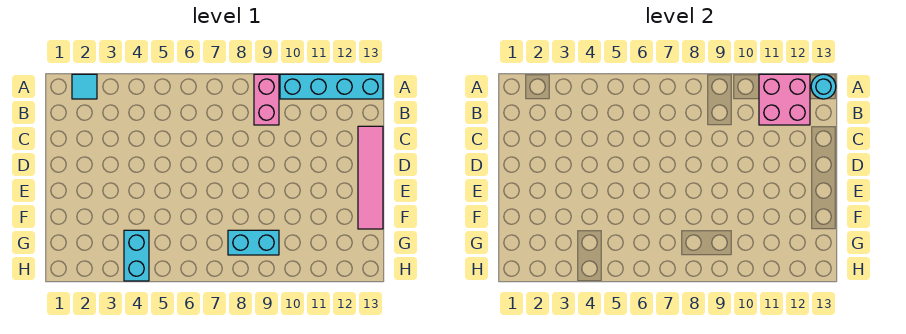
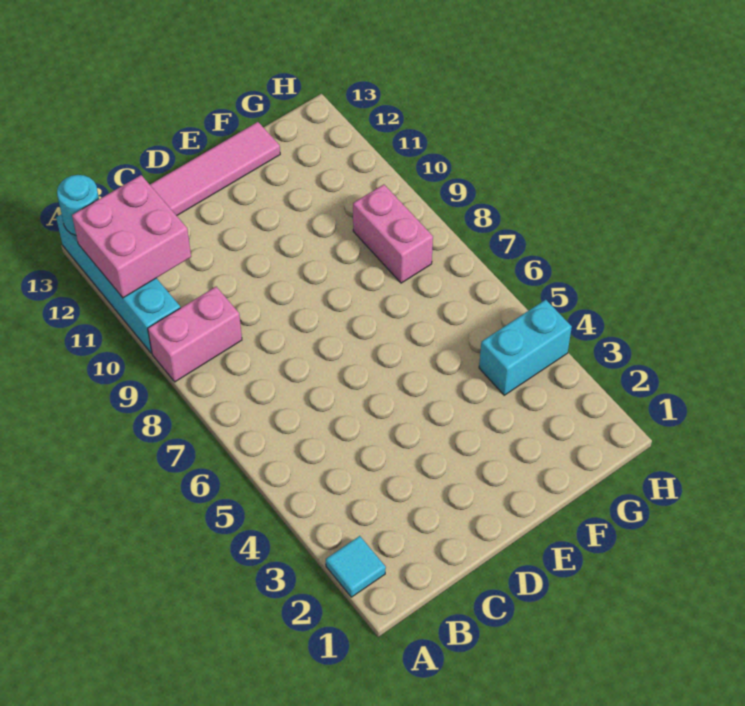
cyan brick G8:G9 level 1 -> pink brick G8:G9 level 1

